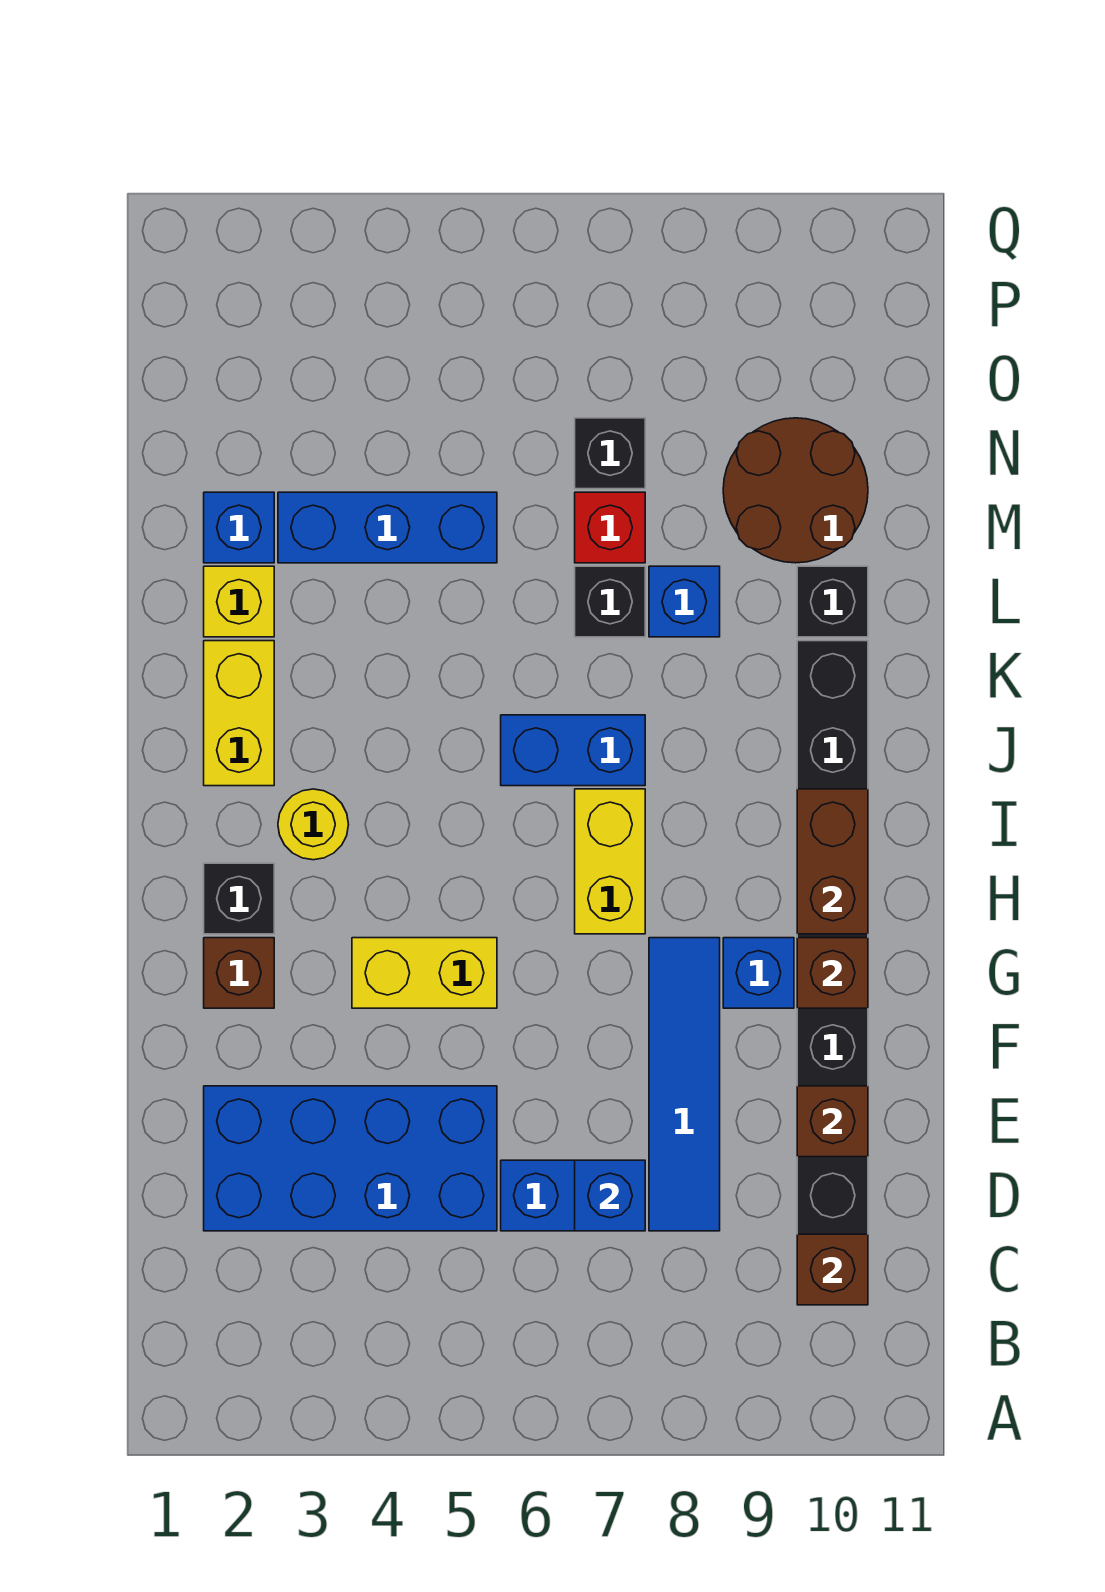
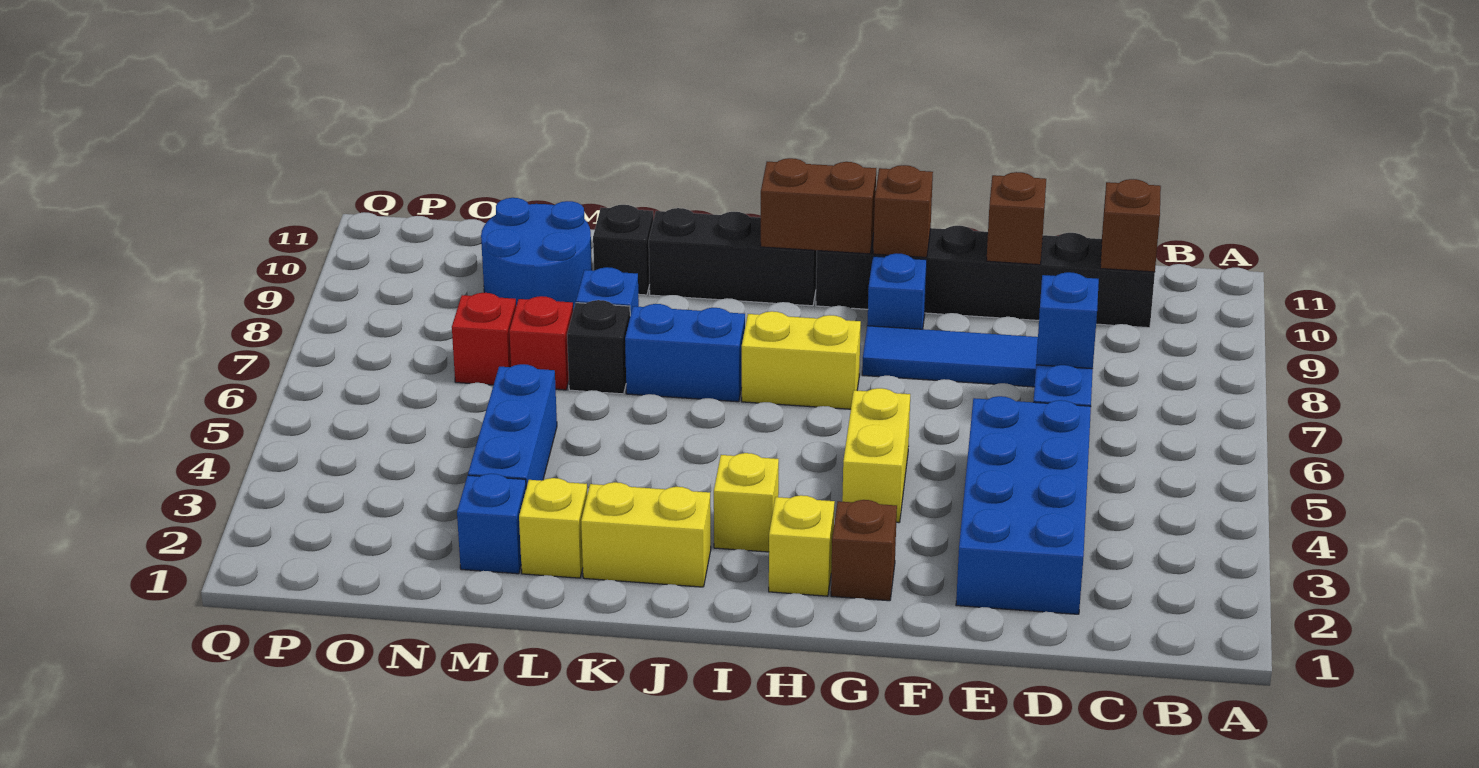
black brick H2 level 1 -> yellow brick H2 level 1
yellow round brick I3 level 1 -> yellow brick I3 level 1
blue brick J6:J7 level 1 -> blue brick J7:K7 level 1
brown round brick M9:N10 level 1 -> blue round brick M9:N10 level 1
black brick N7 level 1 -> red brick N7 level 1

